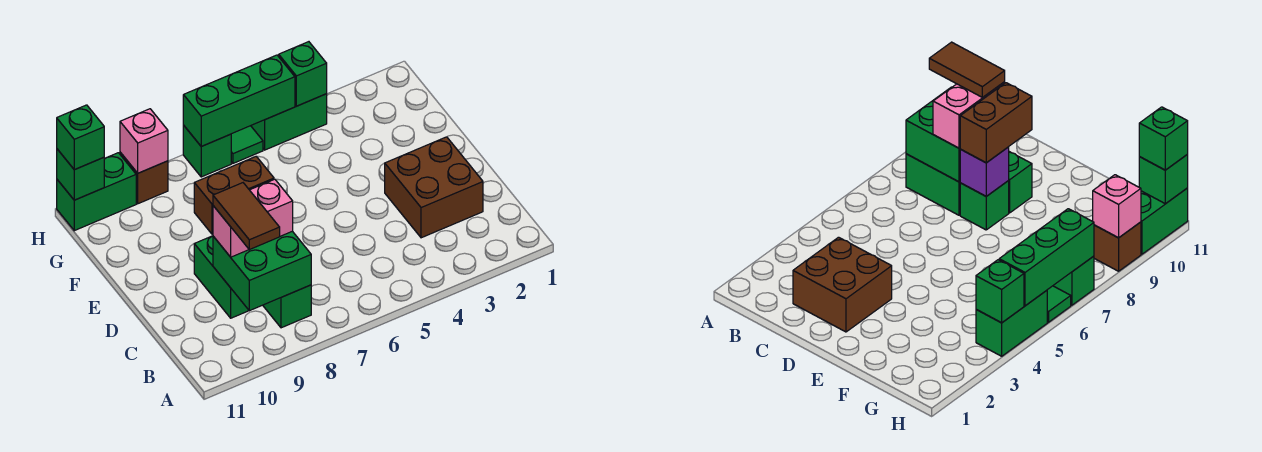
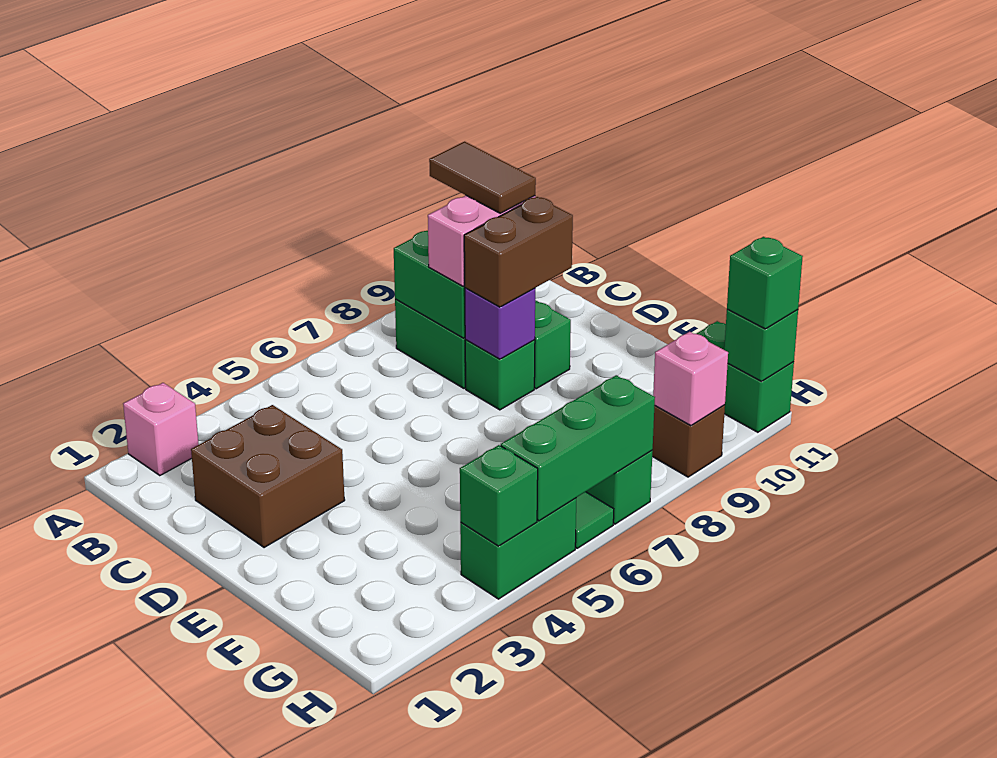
none -> pink brick A2 level 1
green brick H10:H11 level 1 -> green brick G11:H11 level 1

